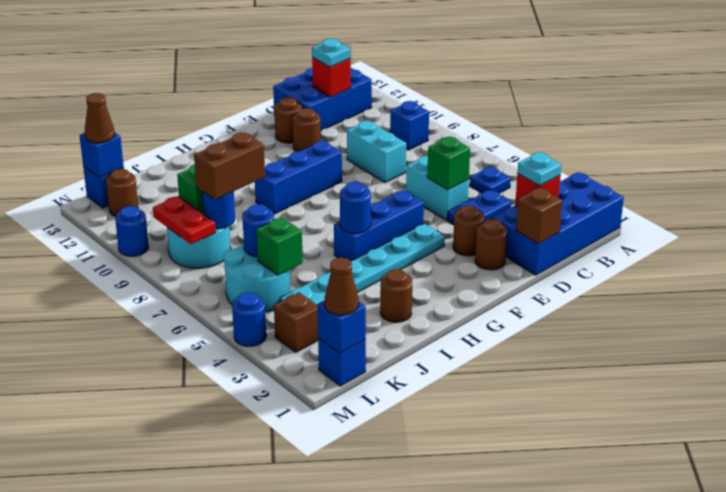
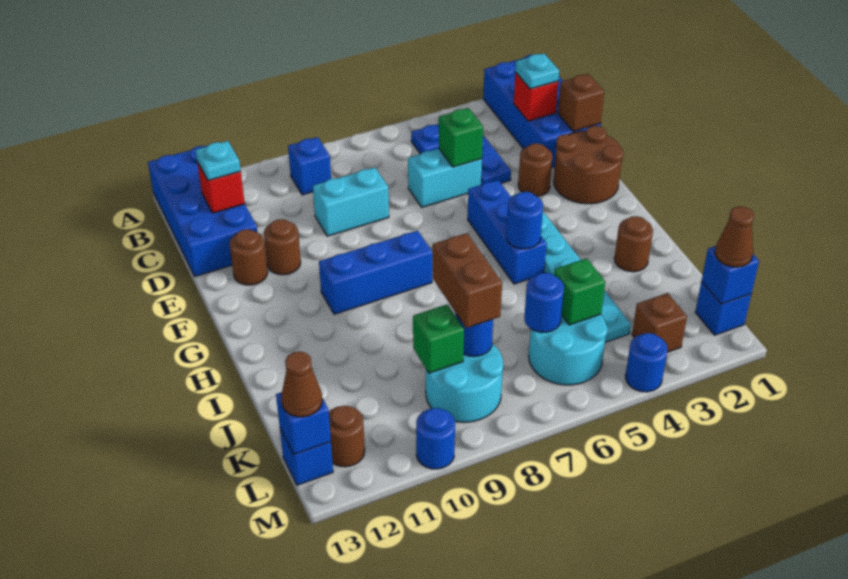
blue brick B12:D13 level 1 -> blue brick A12:D13 level 1
brown round brick E2 level 1 -> brown round brick E1:F2 level 1
blue brick F9:H9 level 1 -> blue brick G8:G10 level 1
red plate L8:L9 level 2 -> none

